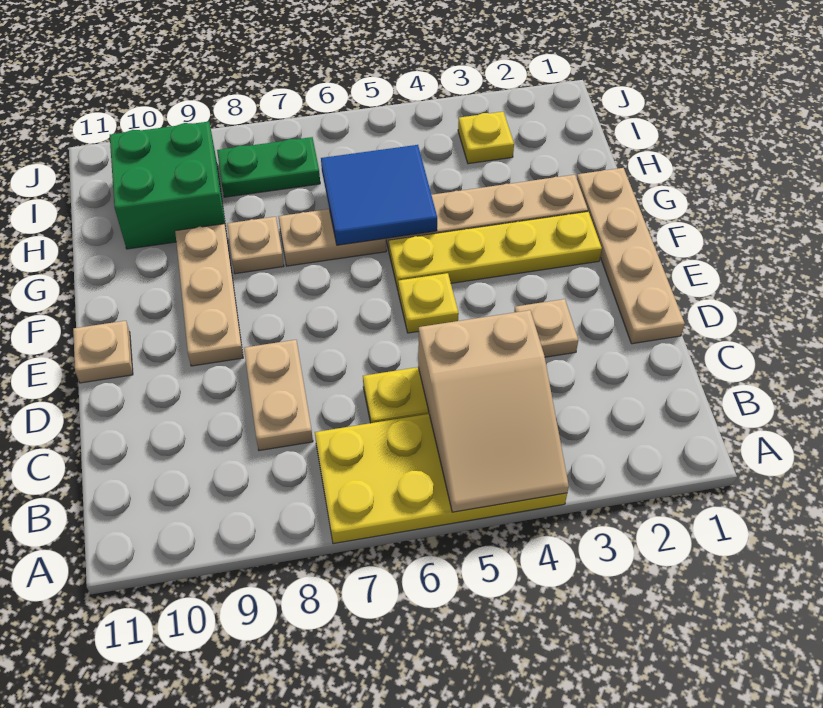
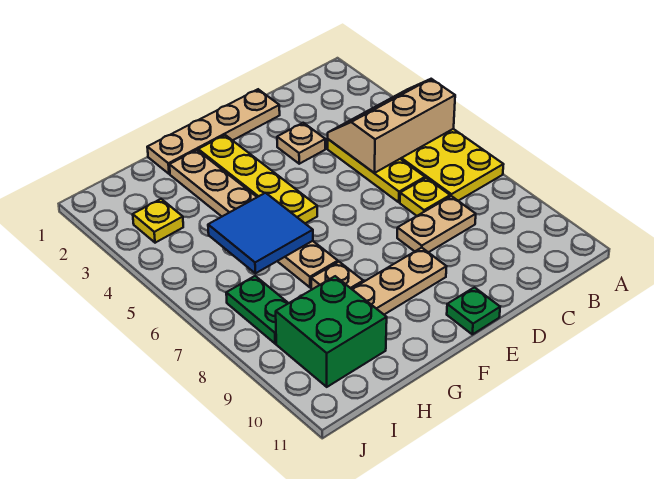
tan slope A4:C5 level 2 top C -> tan slope A4:C5 level 2 top 5
yellow plate E5 level 1 -> yellow plate C7 level 1
tan plate E11 level 1 -> green plate E11 level 1

